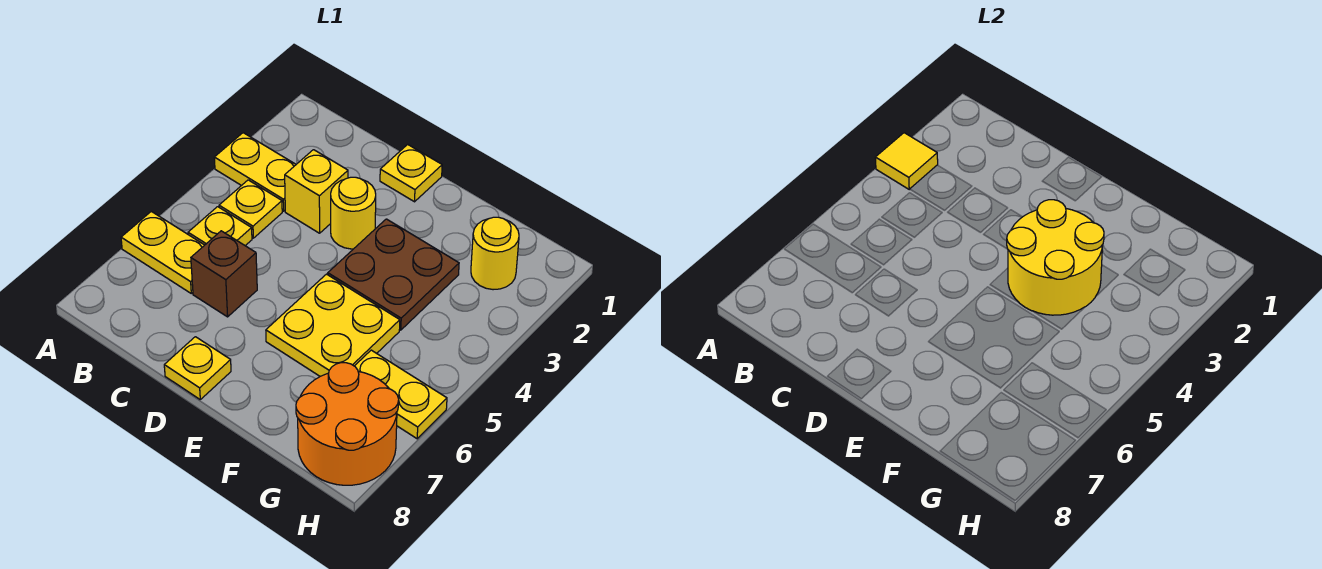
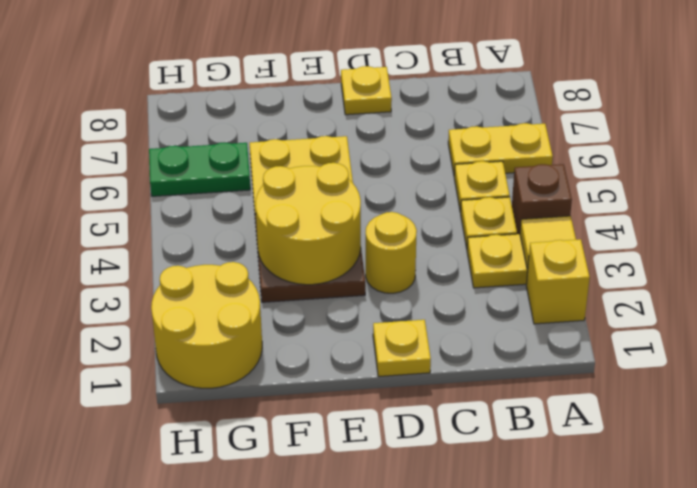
yellow brick C3 level 1 -> yellow brick A2 level 1
brown brick C6 level 1 -> brown brick A4 level 1
yellow round brick G2 level 1 -> yellow round brick G1:H2 level 1
yellow plate G6:H6 level 1 -> green plate G6:H6 level 1
orange round brick G7:H8 level 1 -> none

